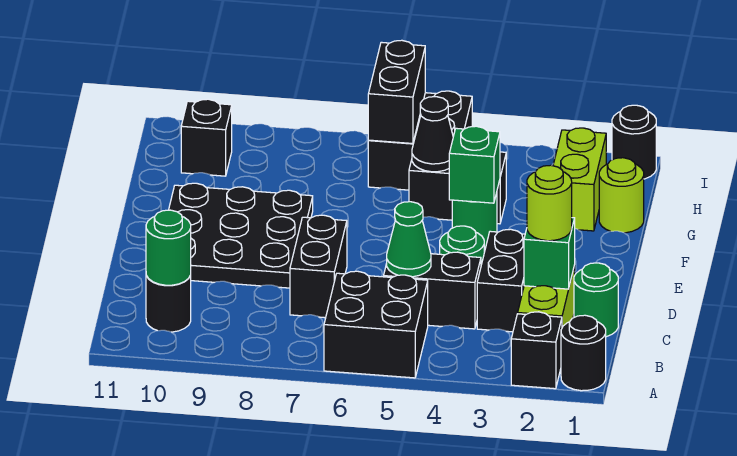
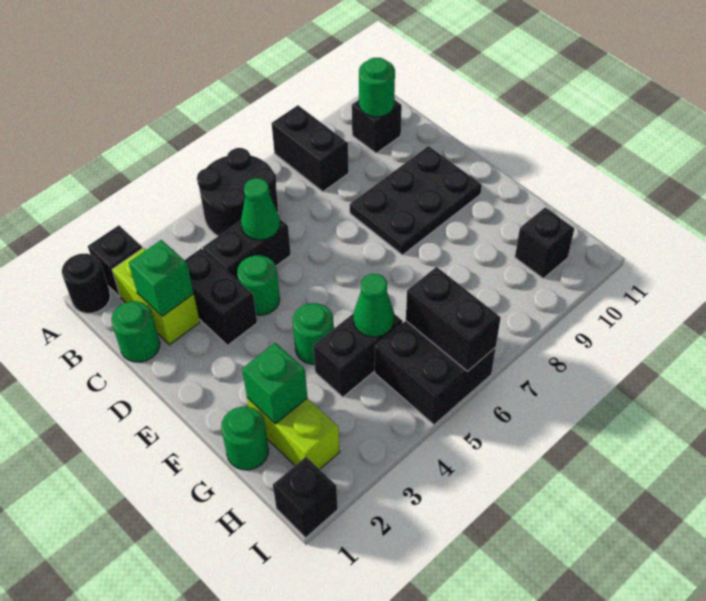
black brick A5:B6 level 1 -> black round brick A5:B6 level 1
black round brick B10 level 1 -> black brick B10 level 1
lime round brick C2 level 3 -> none
black brick C7:D7 level 1 -> black brick A8:B8 level 1
black plate D8:F10 level 1 -> black plate D8:E10 level 1
green brick F4 level 2 -> green brick G2 level 2
lime round brick G1 level 1 -> green round brick G1 level 1
black cone G5 level 2 -> green cone G5 level 2
black round brick I1 level 1 -> black brick I1 level 1

